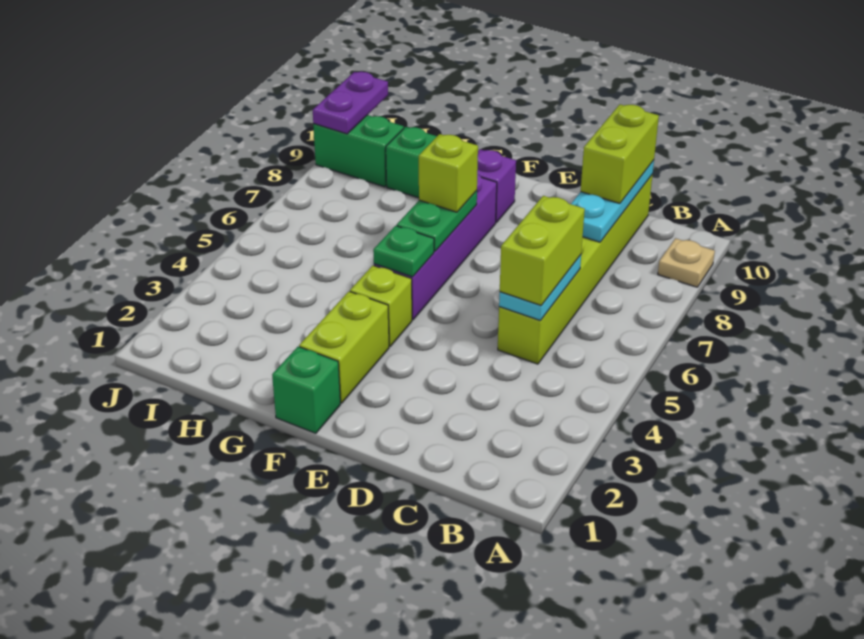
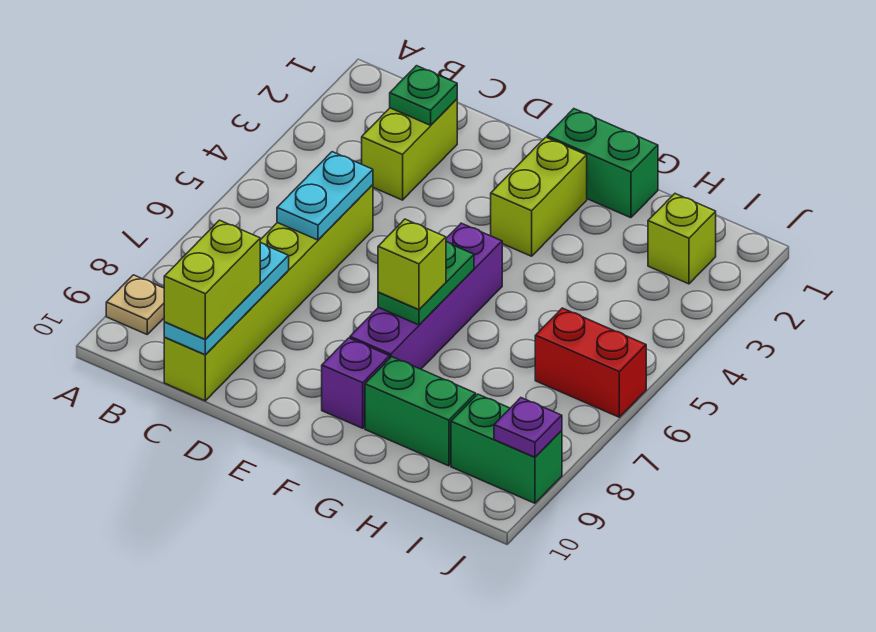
lime brick C5:C6 level 3 -> lime brick C2:C3 level 1
green brick F1 level 1 -> green brick F1:G1 level 1
lime brick F4 level 1 -> lime brick I2 level 1
green plate F5 level 2 -> green plate C2 level 2
none -> red brick I6:J6 level 1
purple plate J9:J10 level 2 -> purple plate J9 level 2

